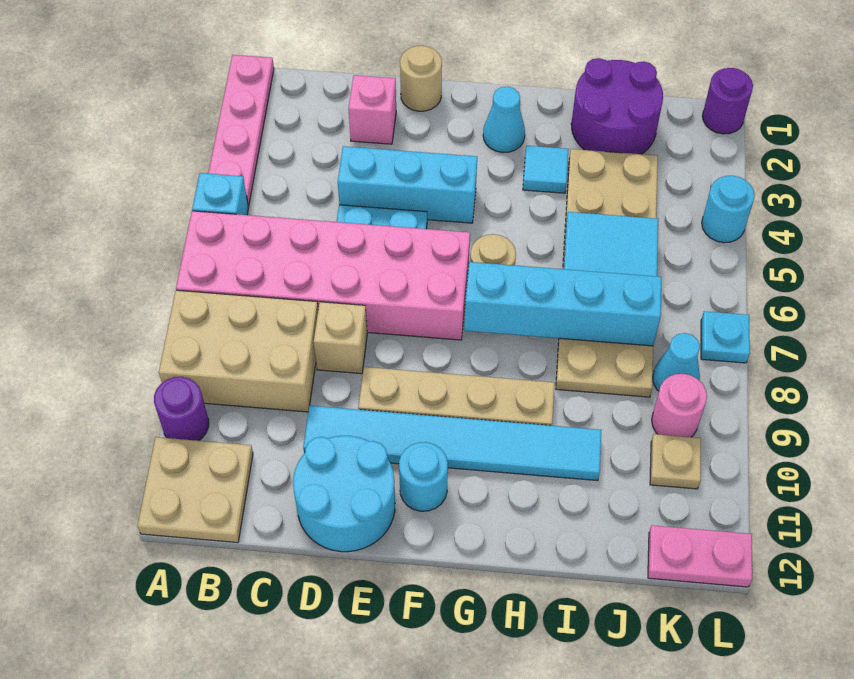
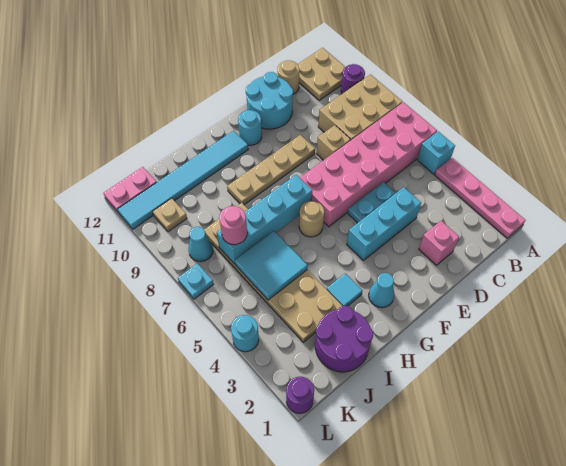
cyan tile D10:I10 level 1 -> cyan tile G11:L11 level 1
tan round brick E1 level 1 -> tan round brick C12 level 1
pink round brick K9 level 1 -> pink round brick J7 level 3

